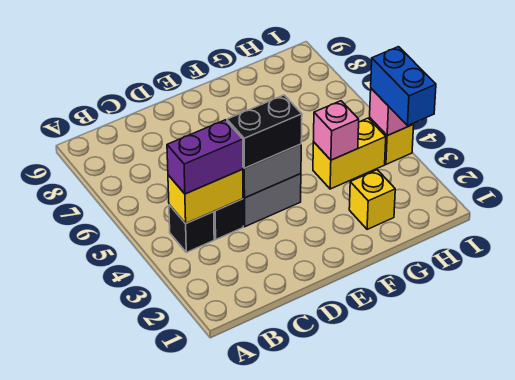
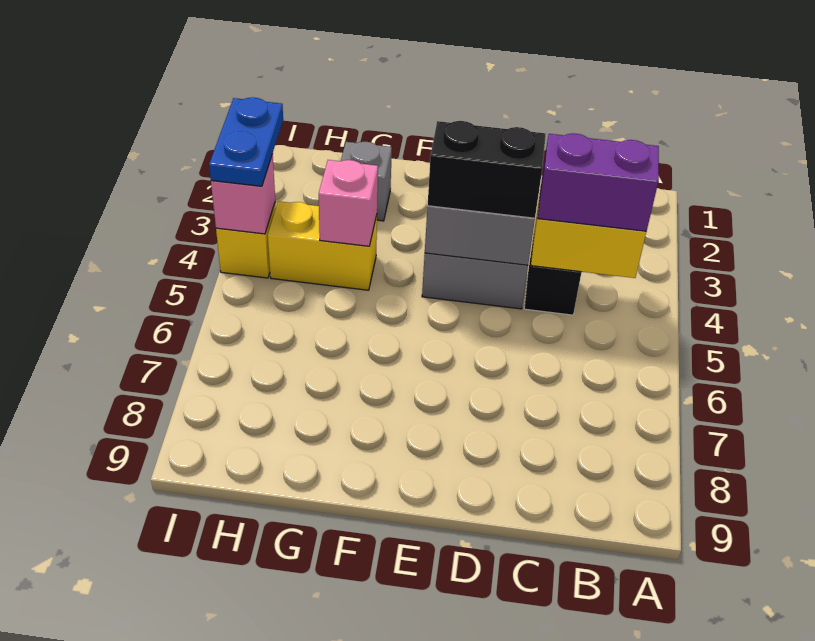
black brick B4 level 1 -> none
yellow brick G2 level 1 -> grey brick G2 level 1
blue brick I3:I4 level 3 -> blue plate I3:I4 level 3

